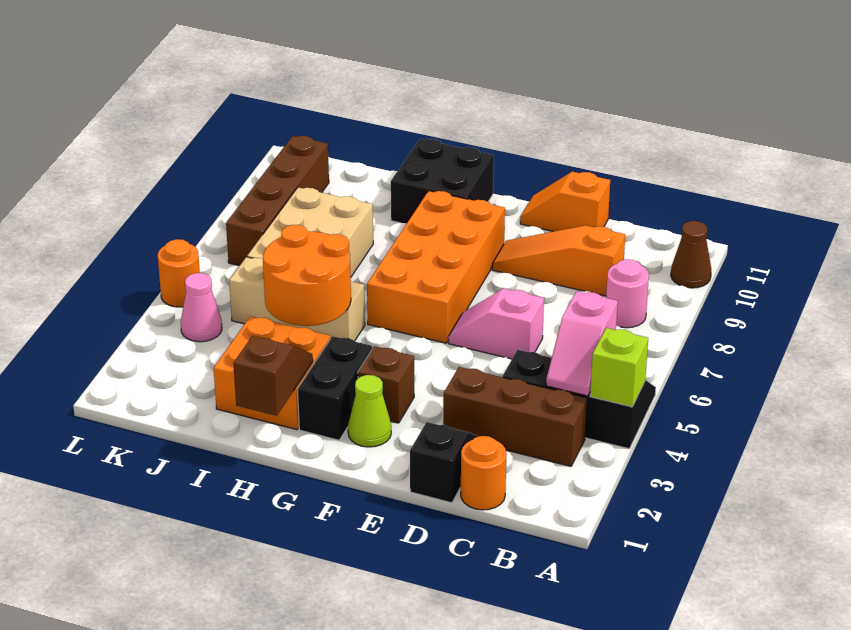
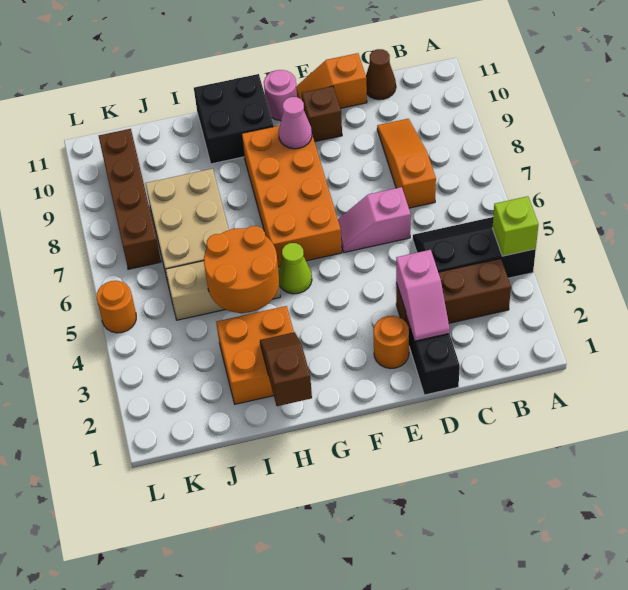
brown cone A10 level 1 -> brown cone C11 level 1
pink slope B4:B5 level 2 top 5 -> pink slope D2:D3 level 2 top 3
pink round brick B8 level 1 -> pink round brick F11 level 1
orange round brick C1 level 1 -> orange round brick E2 level 1
orange slope C9:E9 level 1 top C -> orange slope C7:C9 level 1 top 7
lime cone F2 level 1 -> lime cone G5 level 1
brown brick F3 level 1 -> brown brick E10 level 1
black brick G2:G3 level 1 -> none
pink cone K4 level 1 -> pink cone F9 level 2

